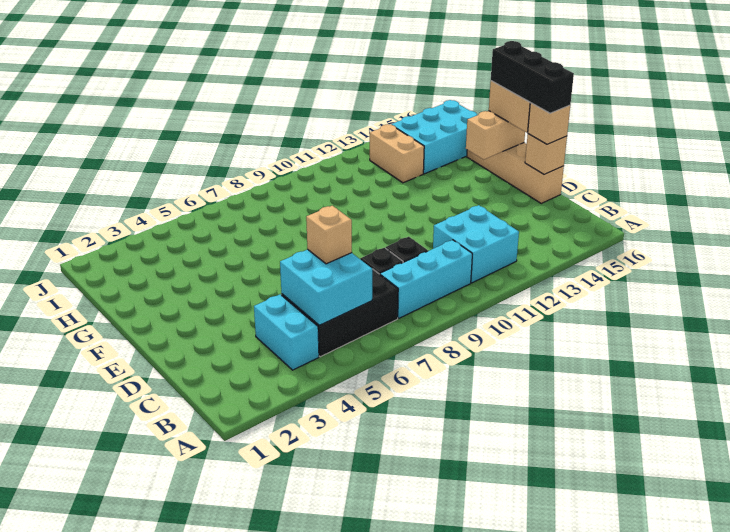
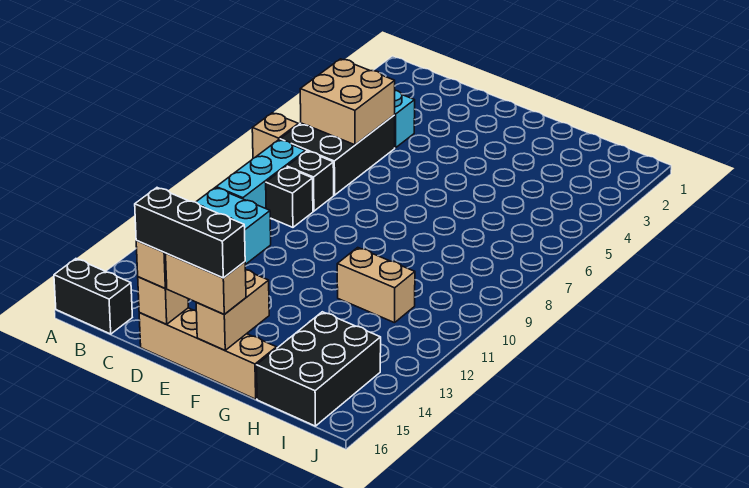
none -> black brick A16:B16 level 1
cyan brick B5:C6 level 2 -> tan brick B5:C6 level 2
tan brick C6 level 3 -> tan brick A7 level 1
tan brick H13:I13 level 1 -> tan brick G11:H11 level 1
cyan brick H14:I16 level 1 -> black brick H14:I16 level 1

